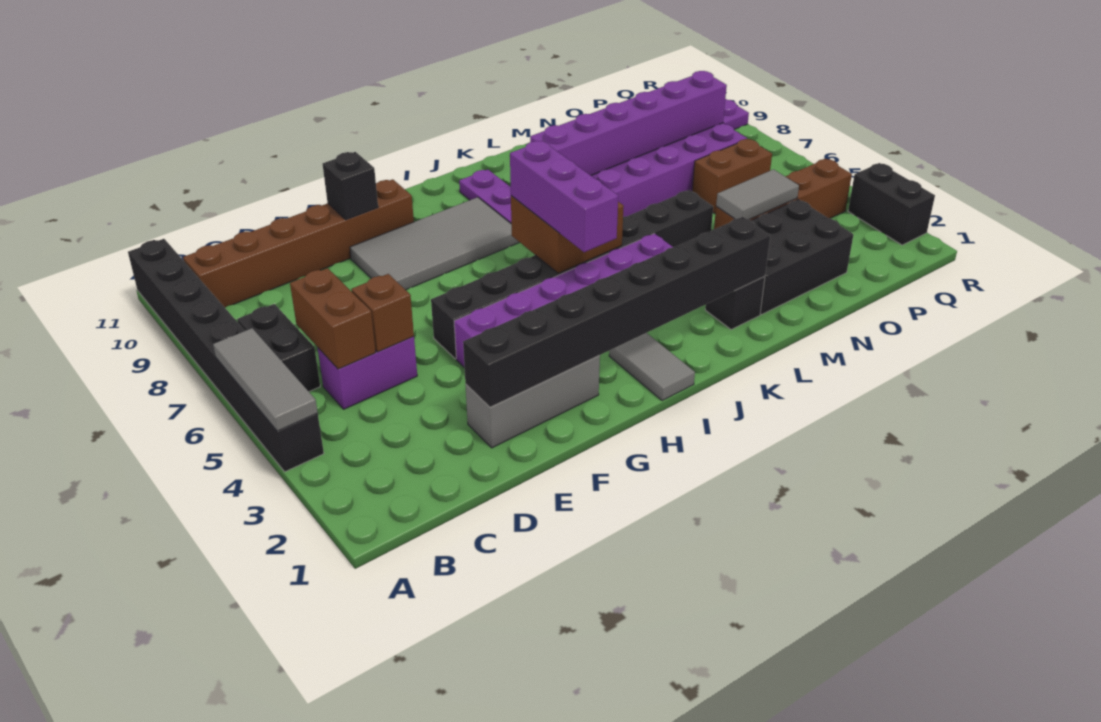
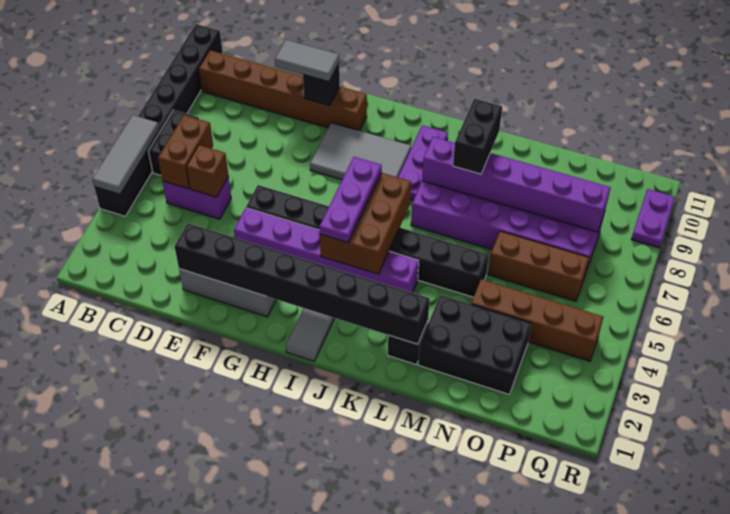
grey tile F8:I9 level 1 -> grey tile G8:I9 level 1
purple brick I4:I6 level 3 -> purple plate I4:I6 level 3
brown brick I5:J6 level 2 -> brown brick I4:J6 level 2
grey tile N4:O4 level 2 -> grey tile E10:F10 level 3
brown brick O6:P6 level 1 -> brown brick N6:P6 level 1
black brick R2:R3 level 1 -> black brick L8:L9 level 3

